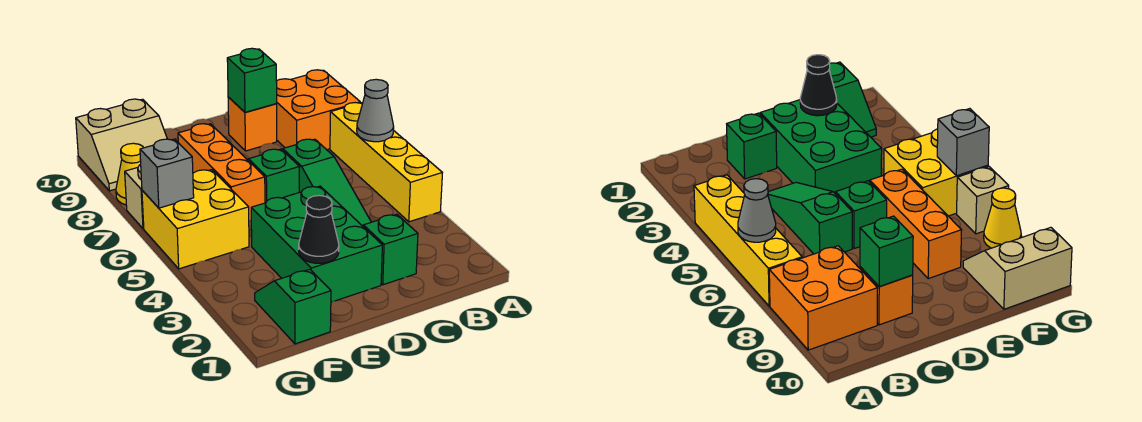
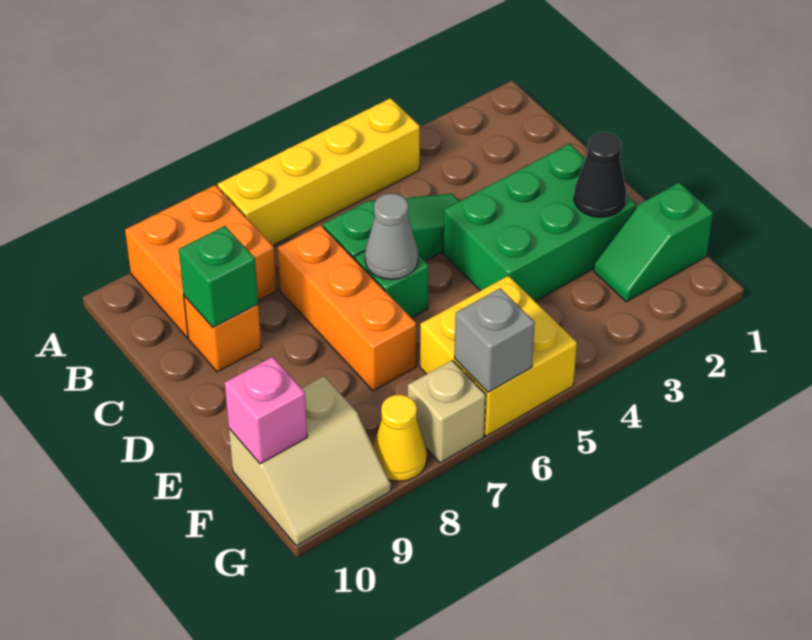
grey cone A6 level 2 -> grey cone D6 level 2
green brick C2 level 1 -> none
orange brick E6:E8 level 1 -> orange brick C7:E7 level 1
tan slope F9:G10 level 1 top 10 -> tan slope F9:G10 level 1 top F
none -> pink brick F10 level 2

